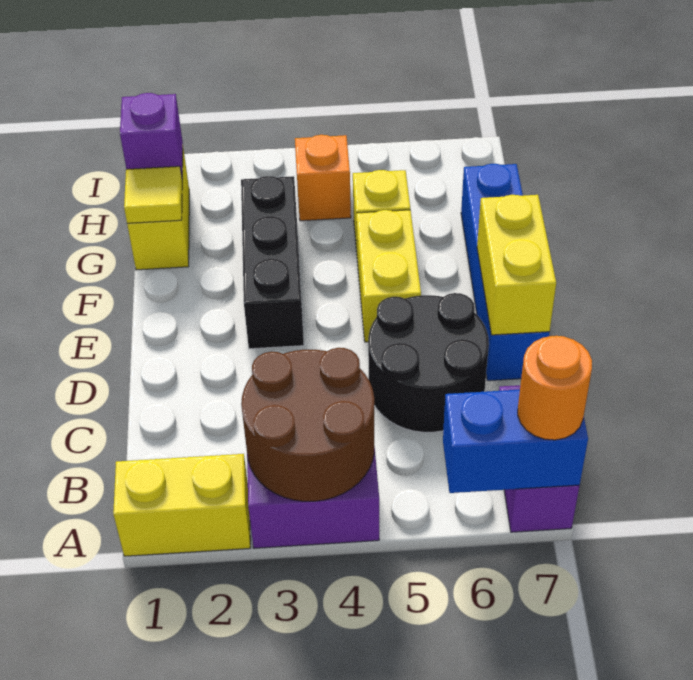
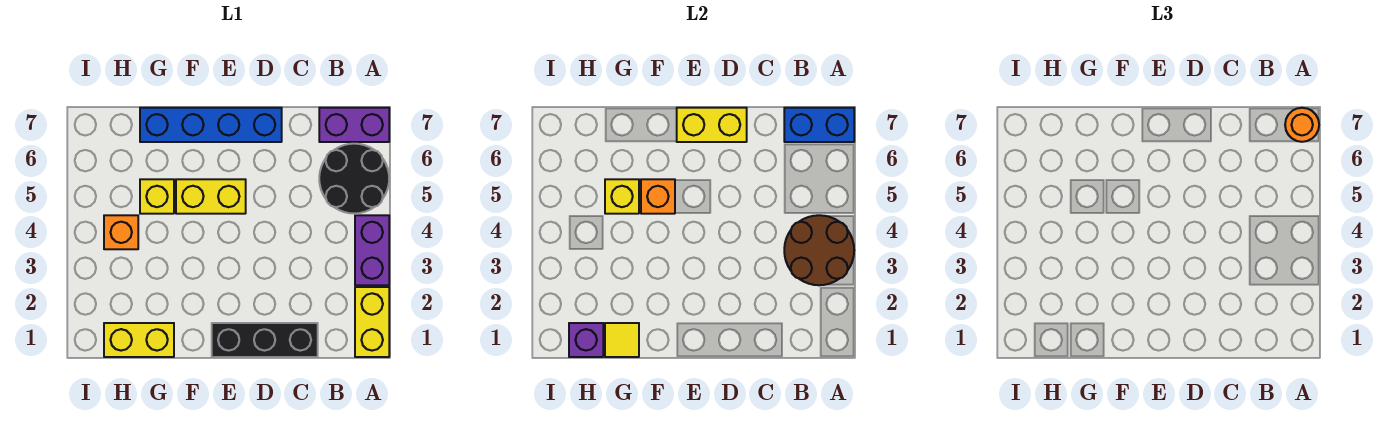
blue brick A6:A7 level 2 -> blue brick A7:B7 level 2
black round brick C5:D6 level 1 -> black round brick A5:B6 level 1
black brick E3:G3 level 1 -> black brick C1:E1 level 1
none -> orange brick F5 level 2
none -> yellow brick G5 level 2

